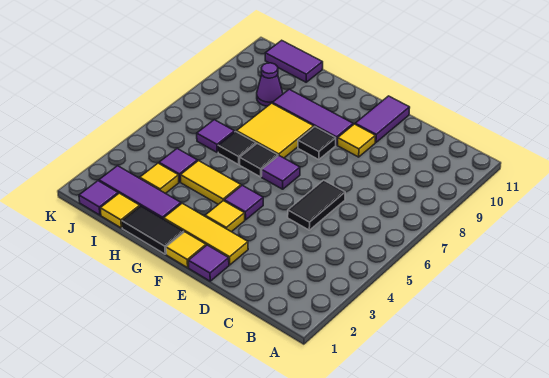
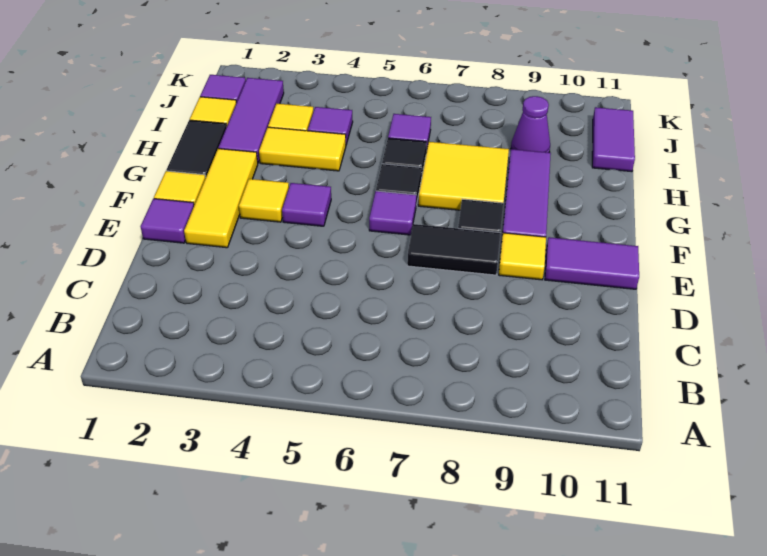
black tile D5:D6 level 1 -> black tile E7:E8 level 1
yellow tile G4:H4 level 1 -> yellow tile H3:H4 level 1

